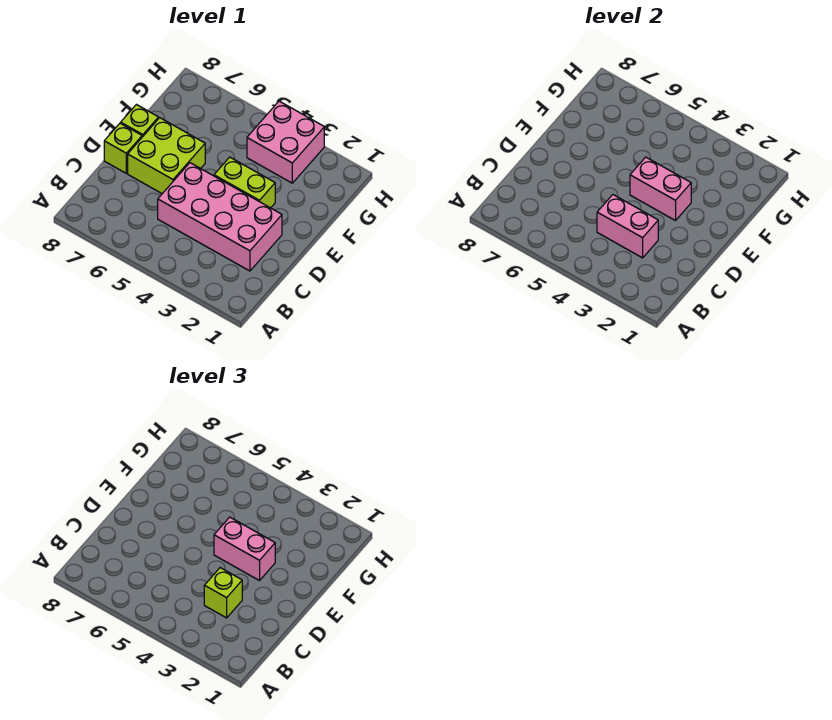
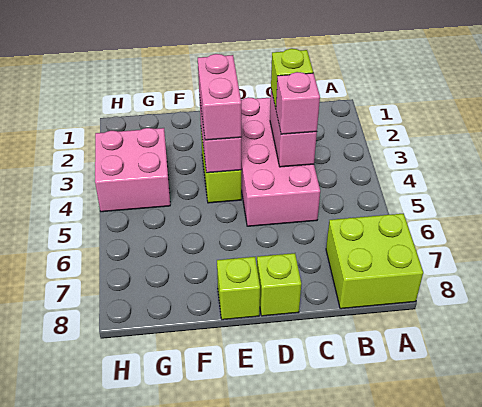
none -> pink brick C4 level 3
lime brick D6:E7 level 1 -> lime brick A7:B8 level 1

